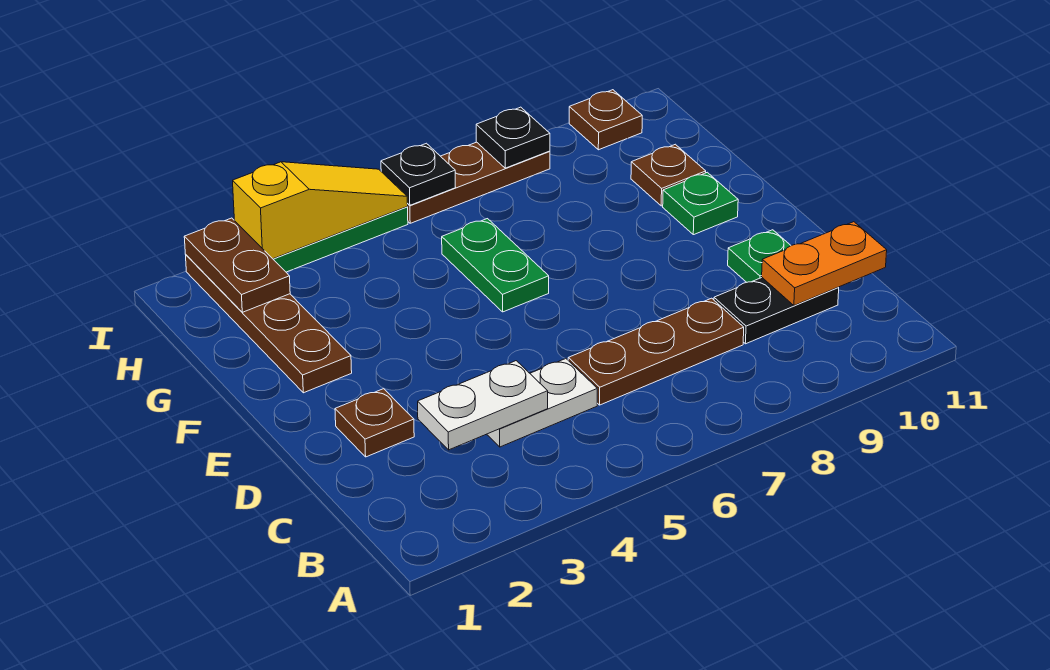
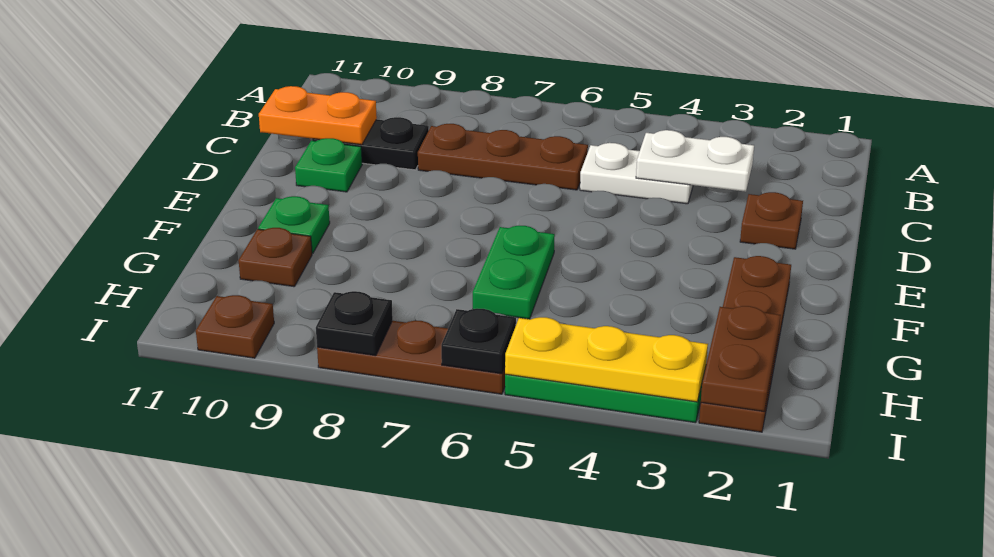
yellow slope I3:I5 level 2 top 3 -> yellow plate I3:I5 level 2

